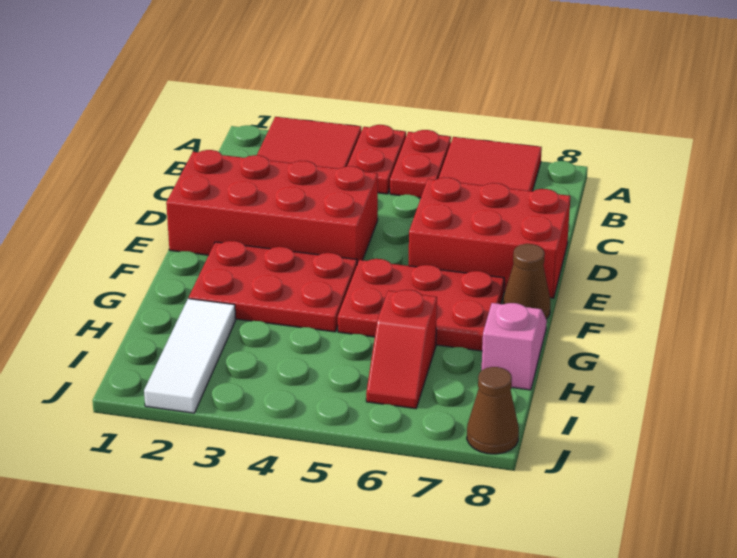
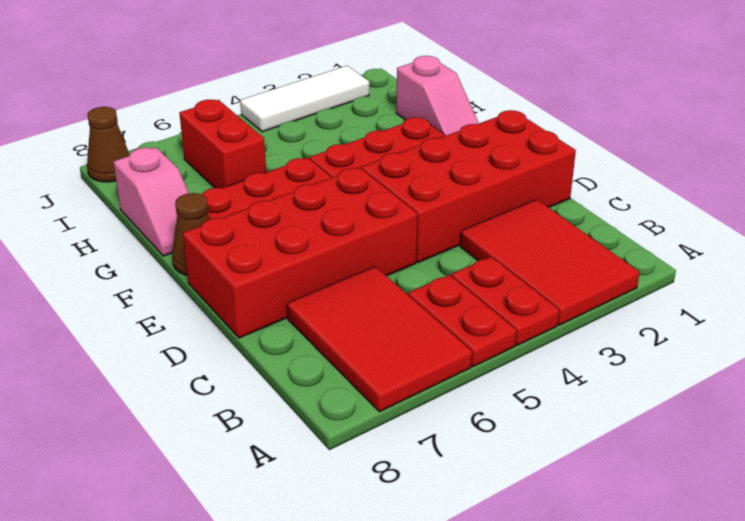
red brick D6:E8 level 1 -> red brick D5:E8 level 1
none -> pink slope G1:H1 level 1 top H
white tile H2:J2 level 1 -> white tile J2:J4 level 1
red slope H6:I6 level 1 top H -> red brick H6:I6 level 1

